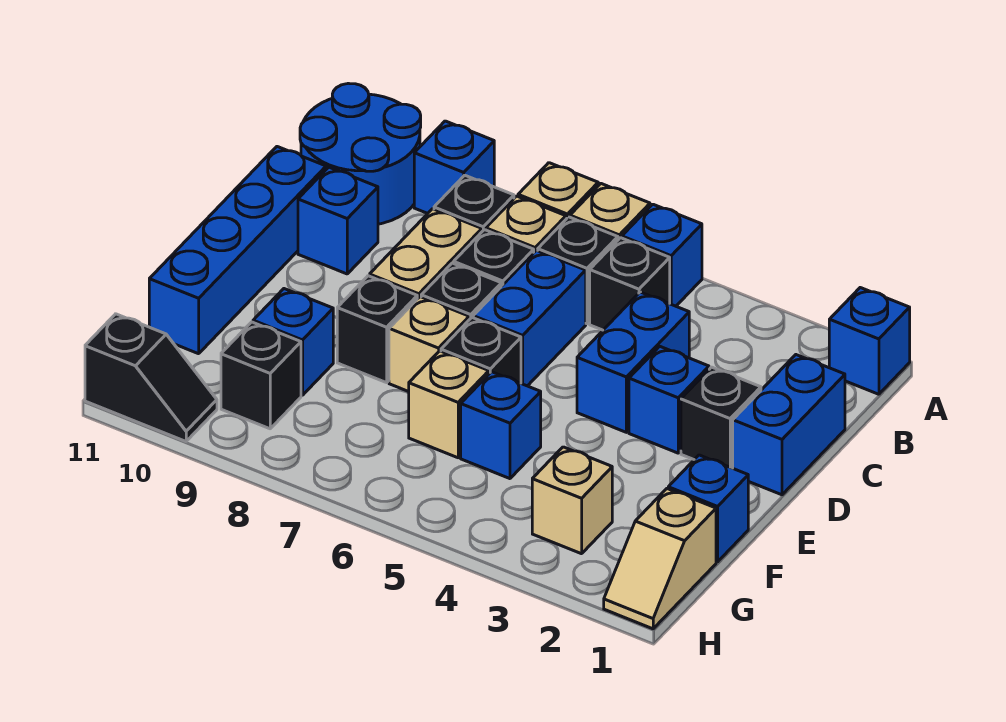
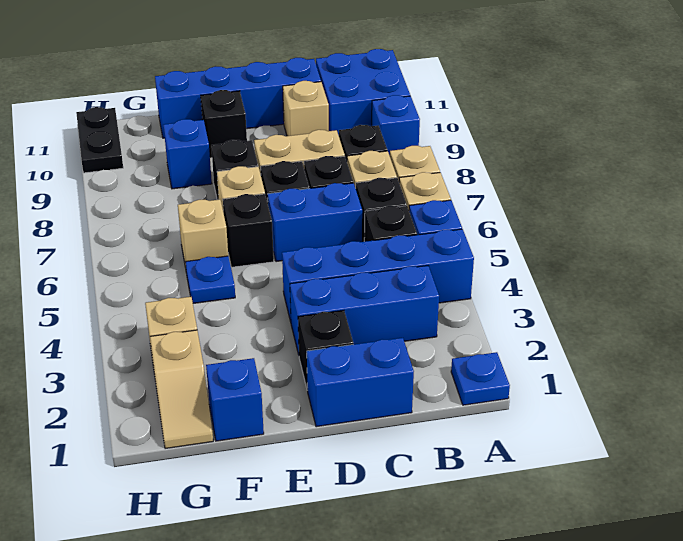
blue brick A1 level 1 -> blue plate A1 level 1
blue round brick A10:B11 level 1 -> blue brick A10:B11 level 1
blue brick C4:D4 level 1 -> blue brick A4:D4 level 1
blue brick C10 level 1 -> tan brick C10 level 1
blue brick D3 level 1 -> blue brick B3:D3 level 1
blue brick F5 level 1 -> blue plate F5 level 1
tan slope G1:H1 level 1 top G -> tan slope G1:G2 level 1 top 2
black brick G9 level 1 -> black brick E10 level 1
black slope H10:H11 level 1 top 11 -> black plate H10:H11 level 1

